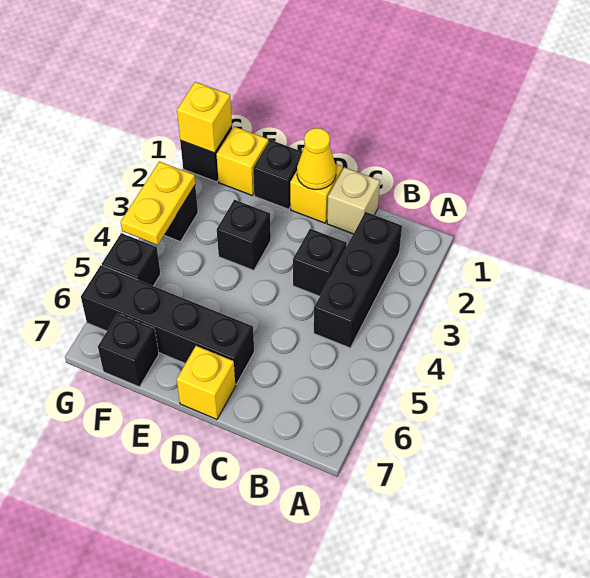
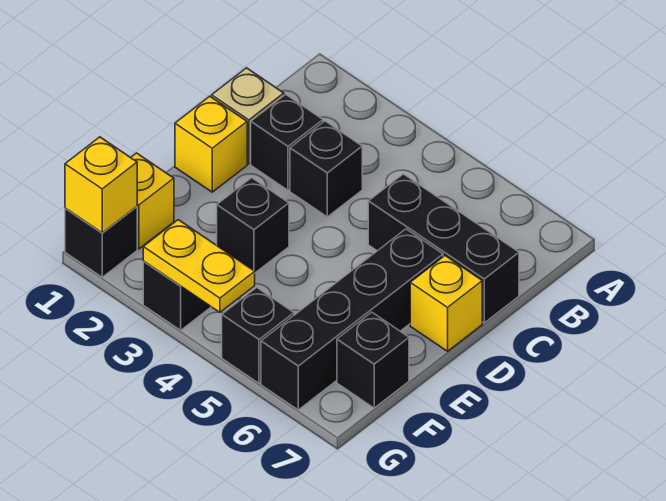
black brick B2:B4 level 1 -> black brick C5:C7 level 1
yellow cone D1 level 2 -> none
black brick E1 level 1 -> black brick C2 level 1

